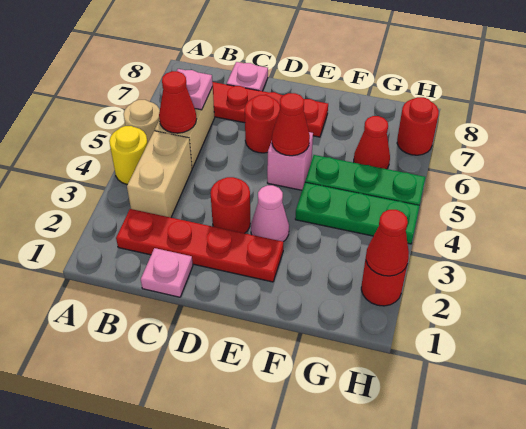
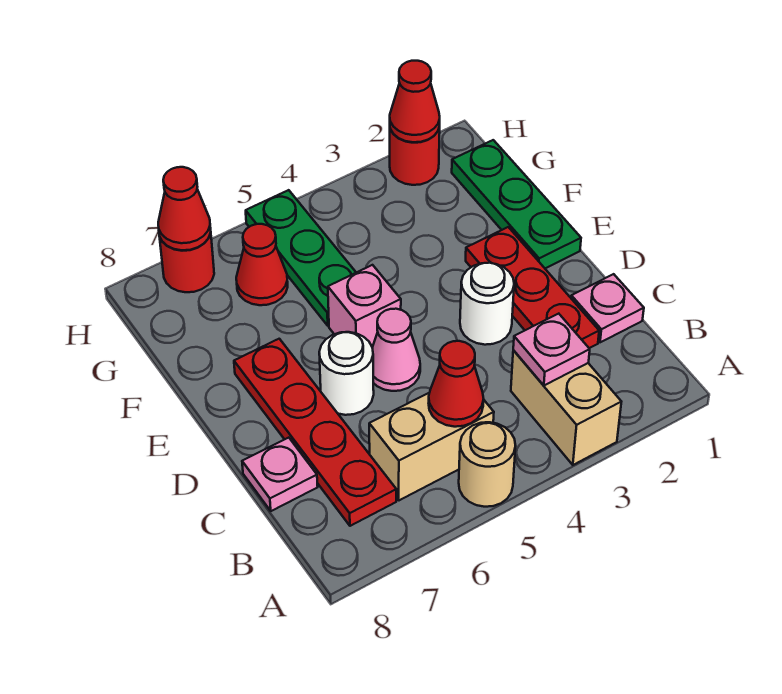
yellow round brick A4 level 1 -> none
red plate B2:E2 level 1 -> red plate C2:E2 level 1
tan brick B3:B4 level 1 -> tan brick A3:B3 level 1
pink plate B6 level 2 -> pink plate B3 level 2
red round brick D3 level 1 -> white round brick D3 level 1
red round brick D6 level 1 -> white round brick D6 level 1
pink cone E3 level 1 -> pink cone D5 level 1
red cone E5 level 2 -> red cone H7 level 2
green plate F4:H4 level 1 -> green plate E1:G1 level 1

